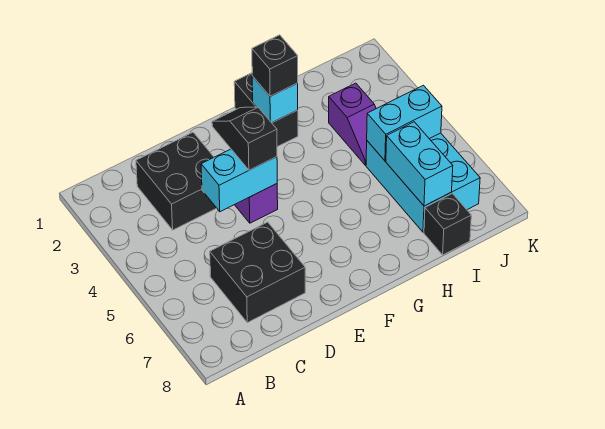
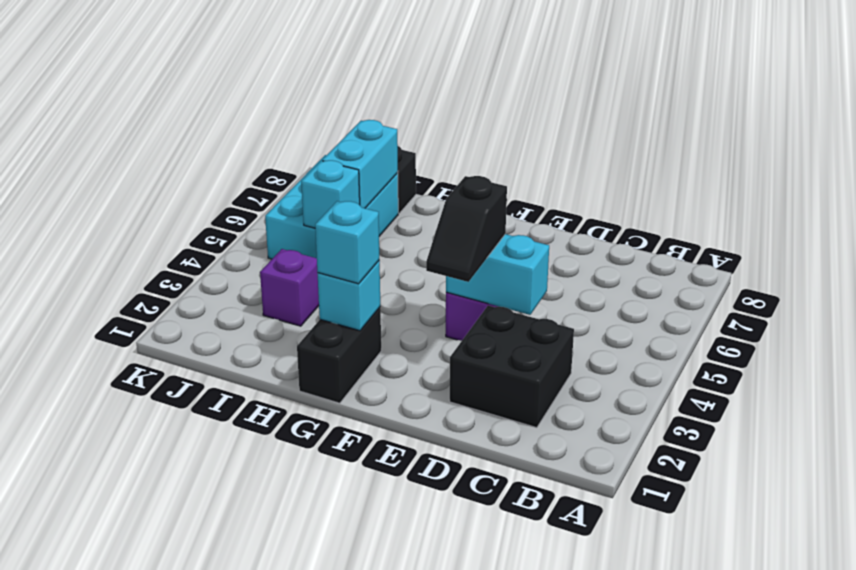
black brick C6:D7 level 1 -> none
black brick G2 level 3 -> cyan brick G2 level 3
cyan brick I5:J5 level 2 -> cyan brick I5 level 2

